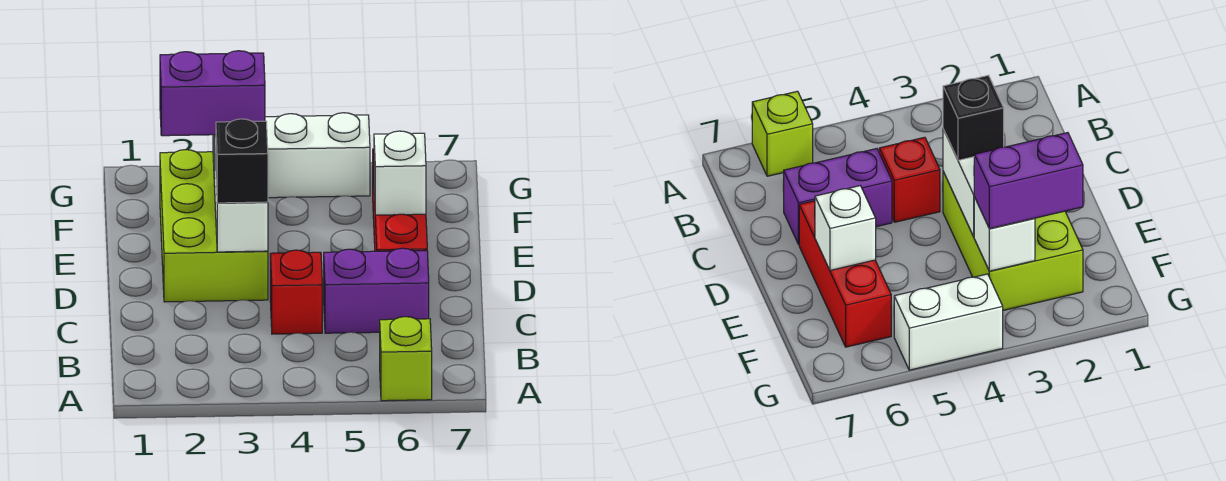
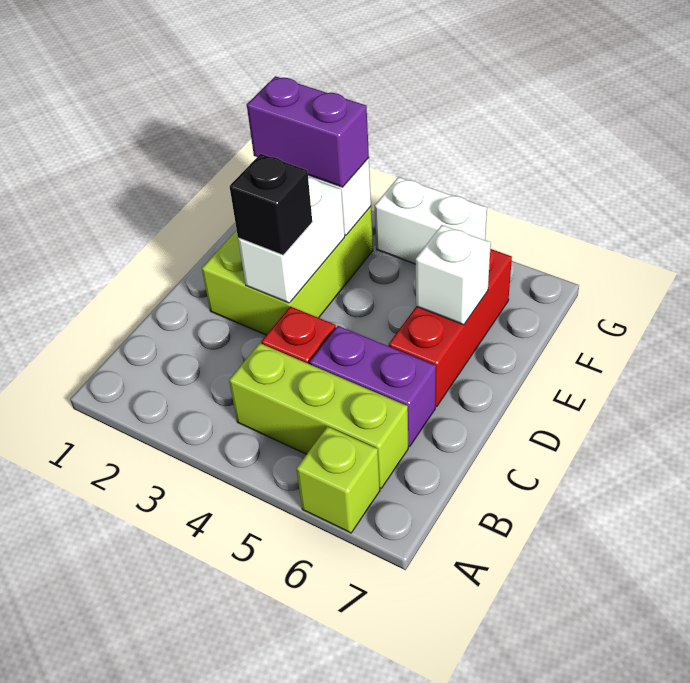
none -> lime brick B4:B6 level 1

